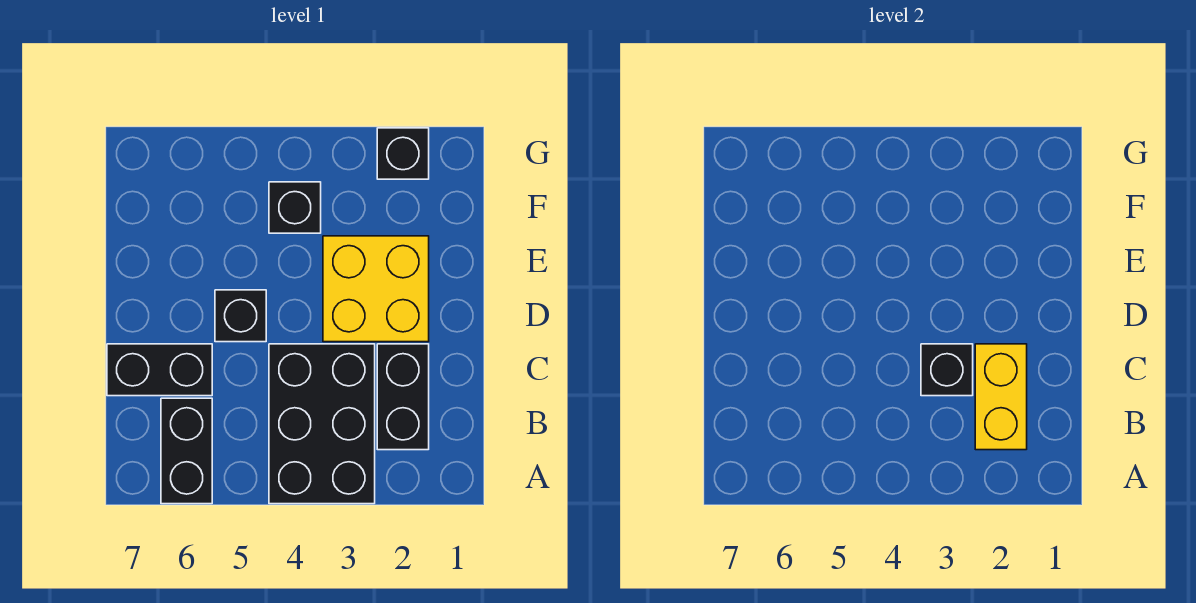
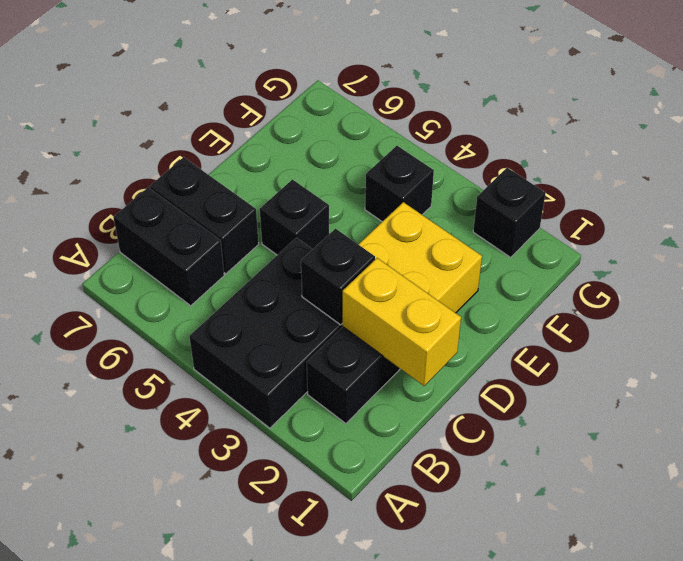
black brick A6:B6 level 1 -> black brick B6:B7 level 1
yellow brick B2:C2 level 2 -> yellow brick C1:C2 level 2

